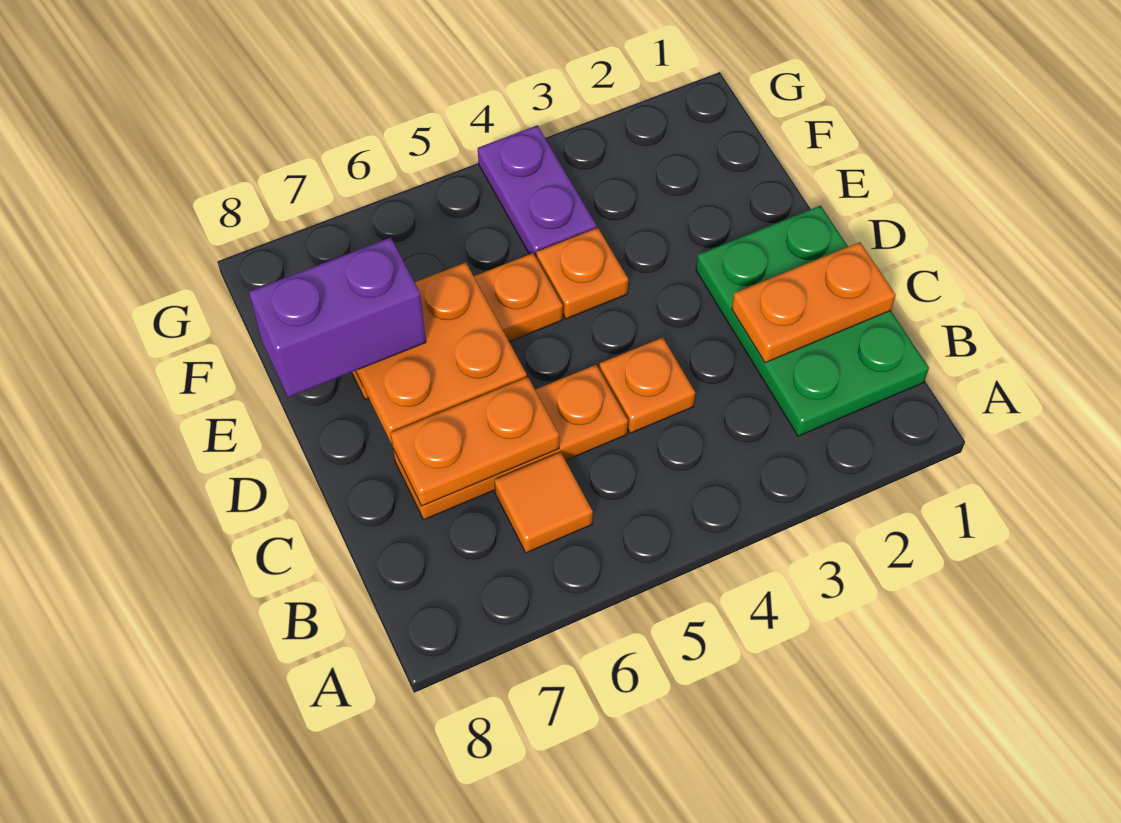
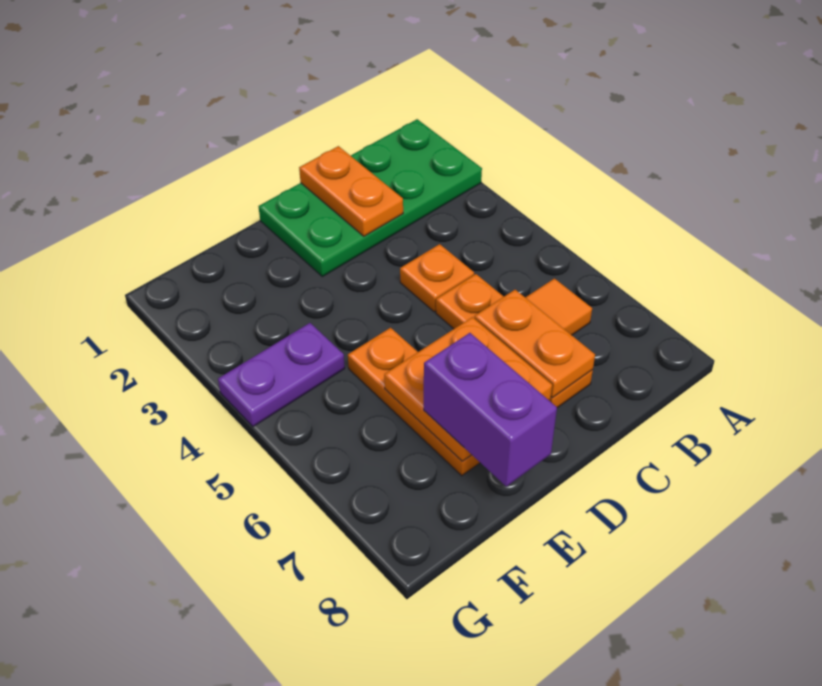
green plate B1:D2 level 1 -> green plate A1:D2 level 1
orange plate E4 level 1 -> none

